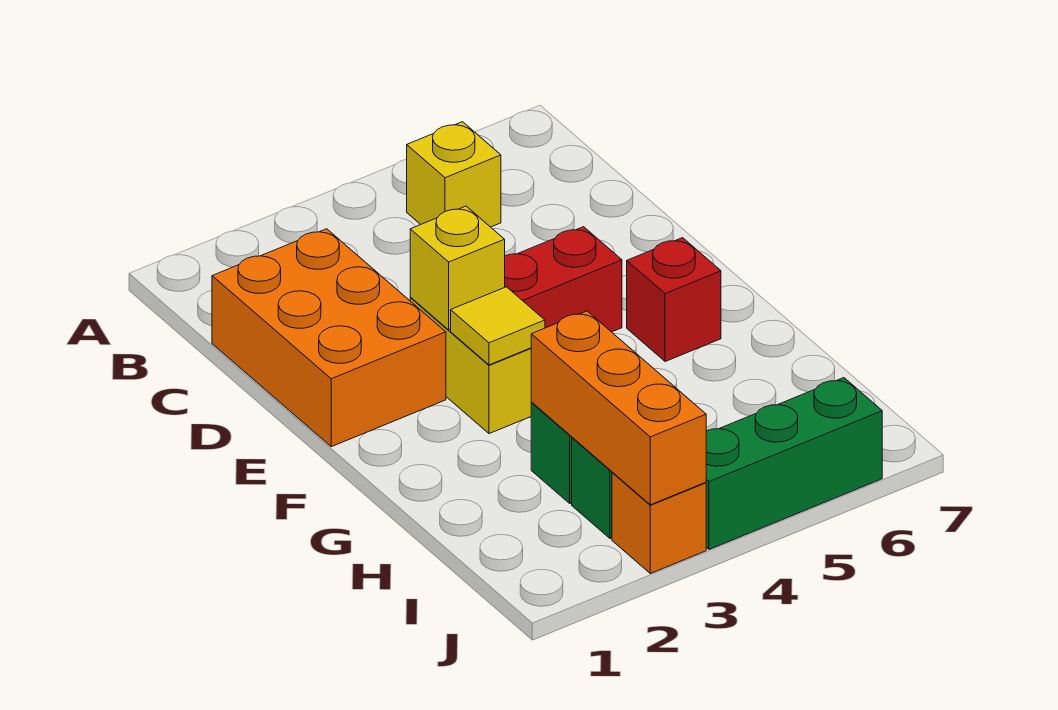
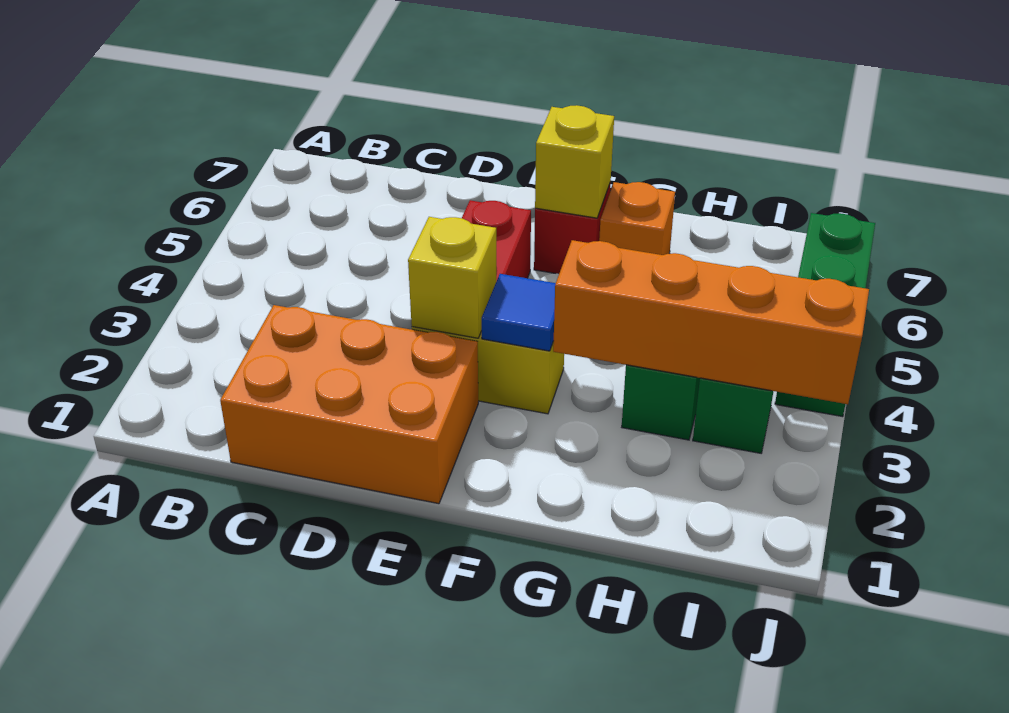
yellow brick B5 level 1 -> yellow brick F6 level 2
yellow tile F3 level 2 -> blue tile F3 level 2
orange brick H3:J3 level 2 -> orange brick G3:J3 level 2
orange brick J3 level 1 -> orange brick G6 level 1

